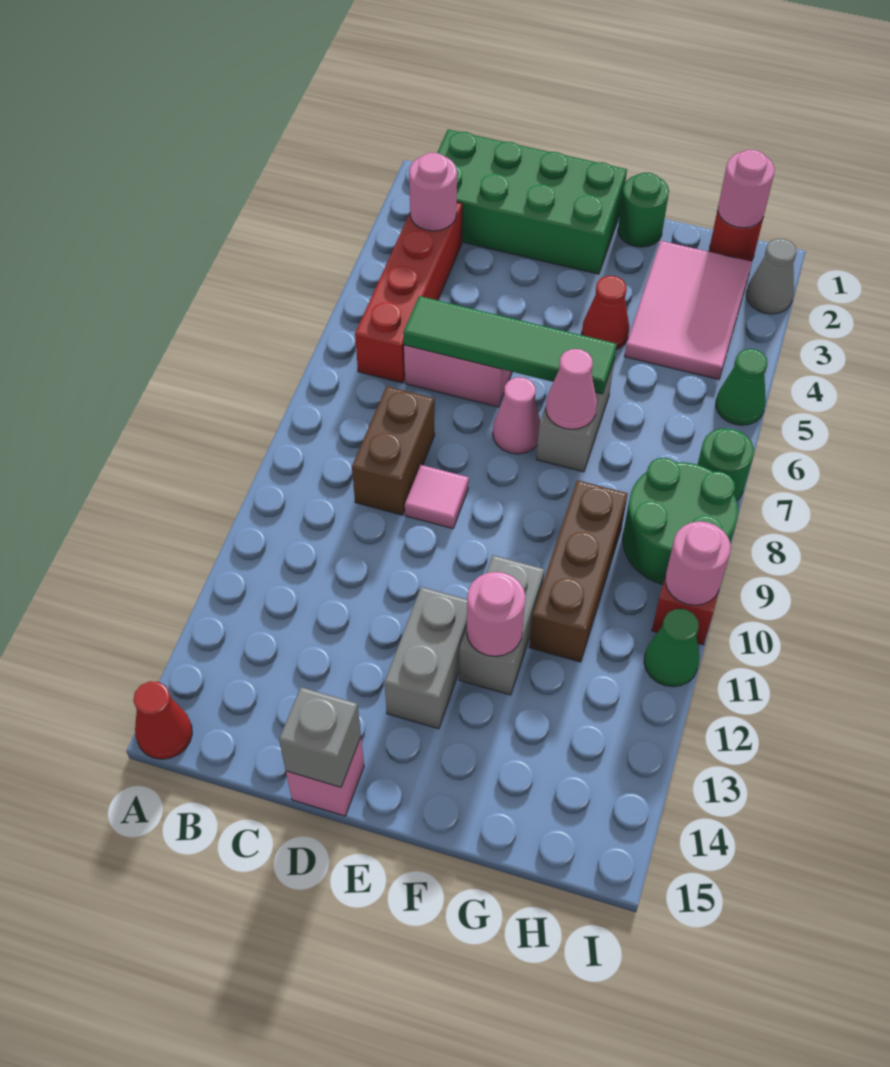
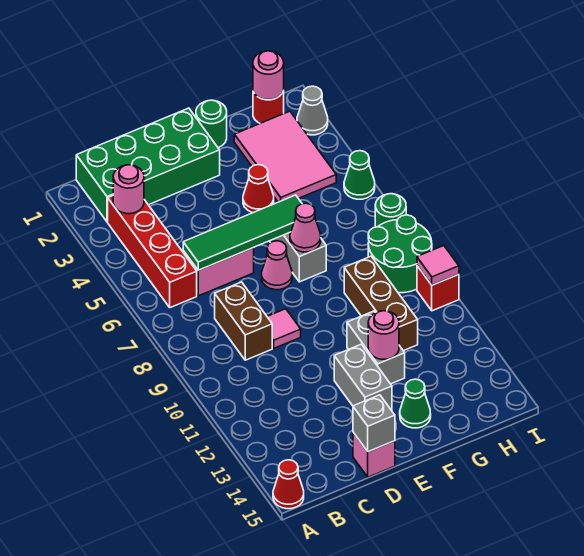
pink round brick I10 level 2 -> pink tile I10 level 2
green cone I11 level 1 -> green cone F14 level 1

